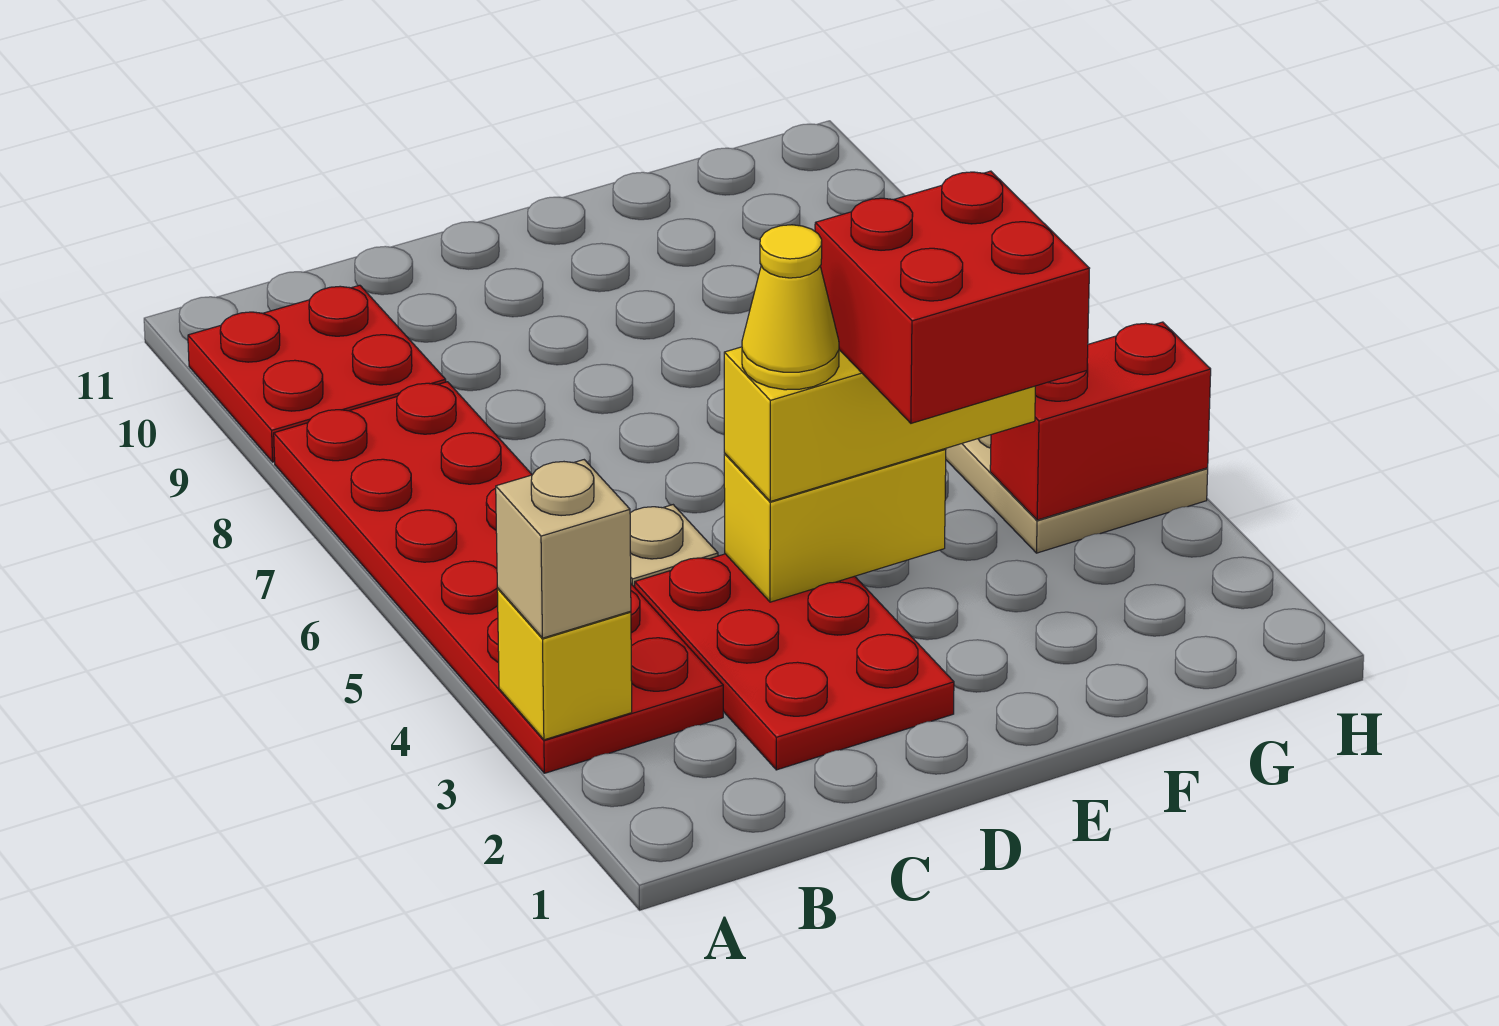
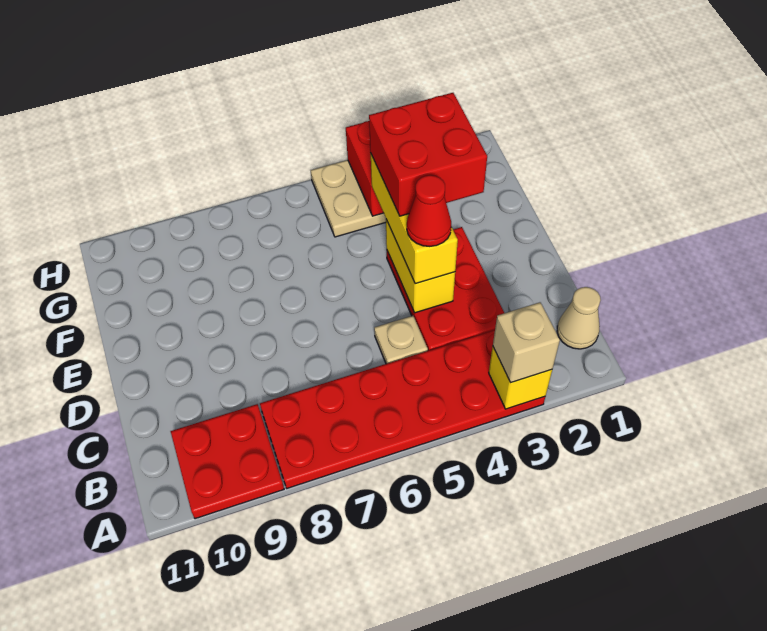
none -> tan cone B1 level 1
red plate C2:D4 level 1 -> red plate C3:E4 level 1
yellow cone D4 level 4 -> red cone D4 level 4

